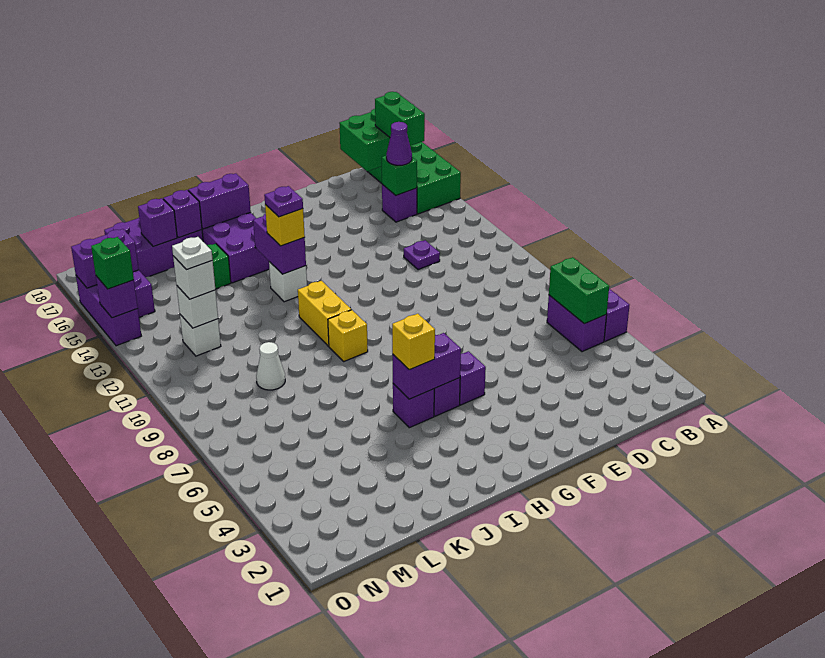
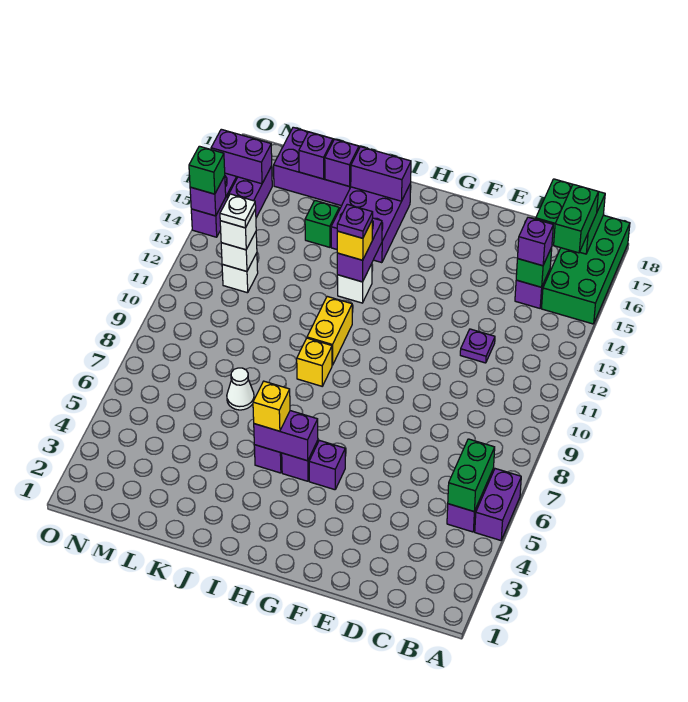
purple cone C15 level 3 -> purple brick C15 level 3
white cone L9 level 1 -> white cone K7 level 1

